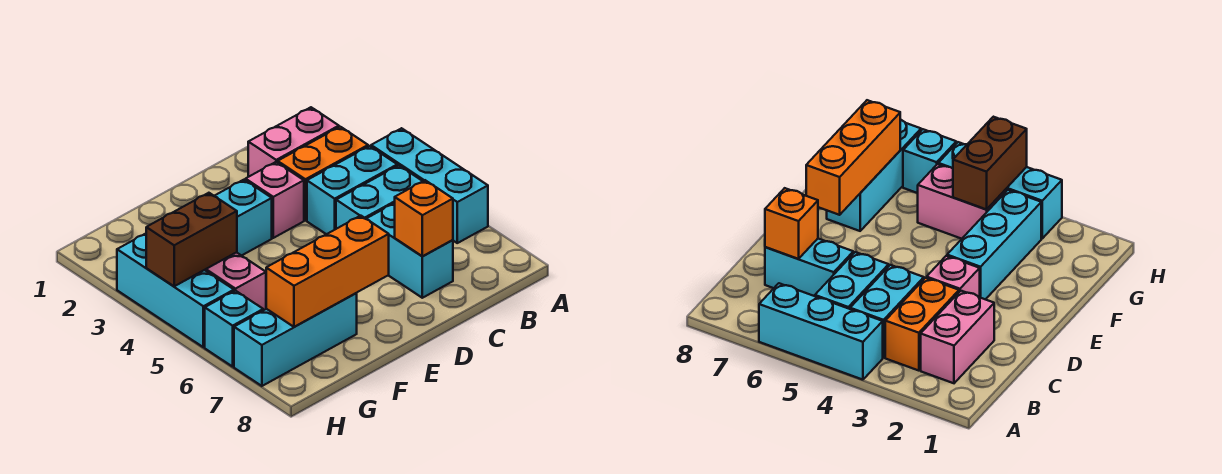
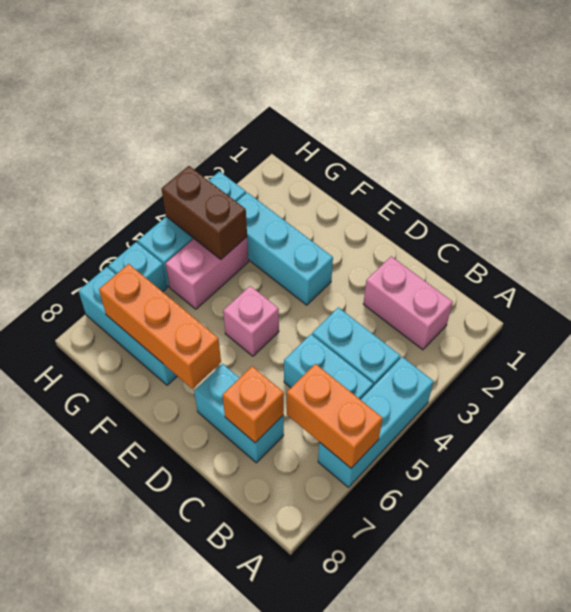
orange brick B3:C3 level 1 -> orange brick A6:B6 level 2
cyan brick C6:C7 level 1 -> cyan brick C7:D7 level 1
pink brick D3 level 1 -> pink brick E5 level 1

